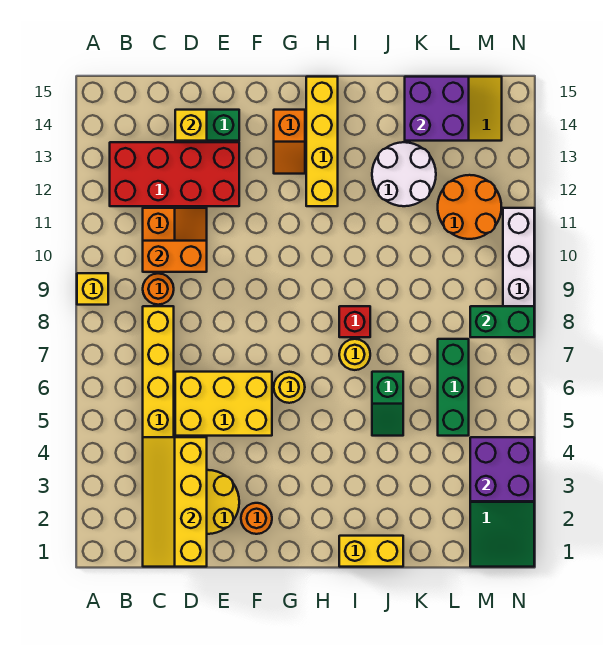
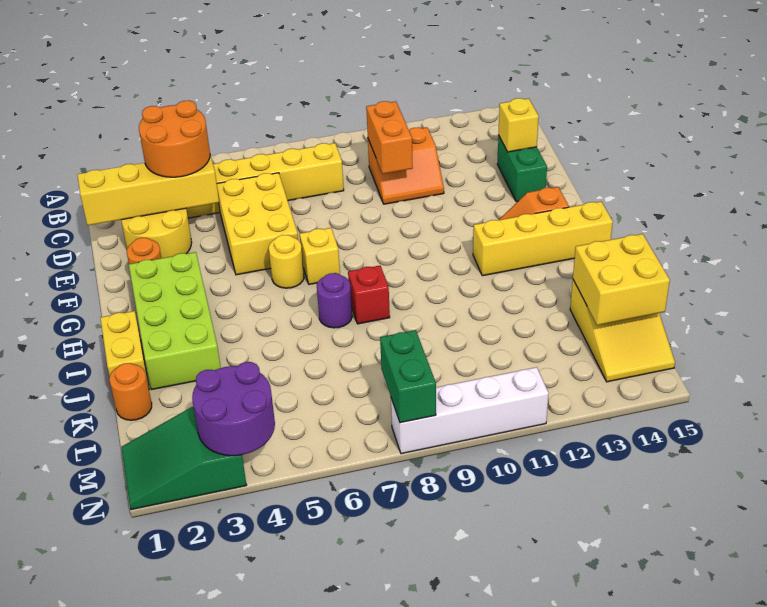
yellow brick A9 level 1 -> yellow brick G7 level 1
red brick B12:E13 level 1 -> none
orange round brick C9 level 1 -> orange round brick K1 level 1
none -> lime brick G2:J3 level 1
yellow round brick I7 level 1 -> purple round brick I7 level 1
green slope J5:J6 level 1 top 6 -> none
white round brick J12:K13 level 1 -> none
purple brick K14:L15 level 2 -> yellow brick K14:L15 level 2
green brick L5:L7 level 1 -> none
orange round brick L11:M12 level 1 -> orange round brick C3:D4 level 3
purple brick M3:N4 level 2 -> purple round brick M3:N4 level 2

